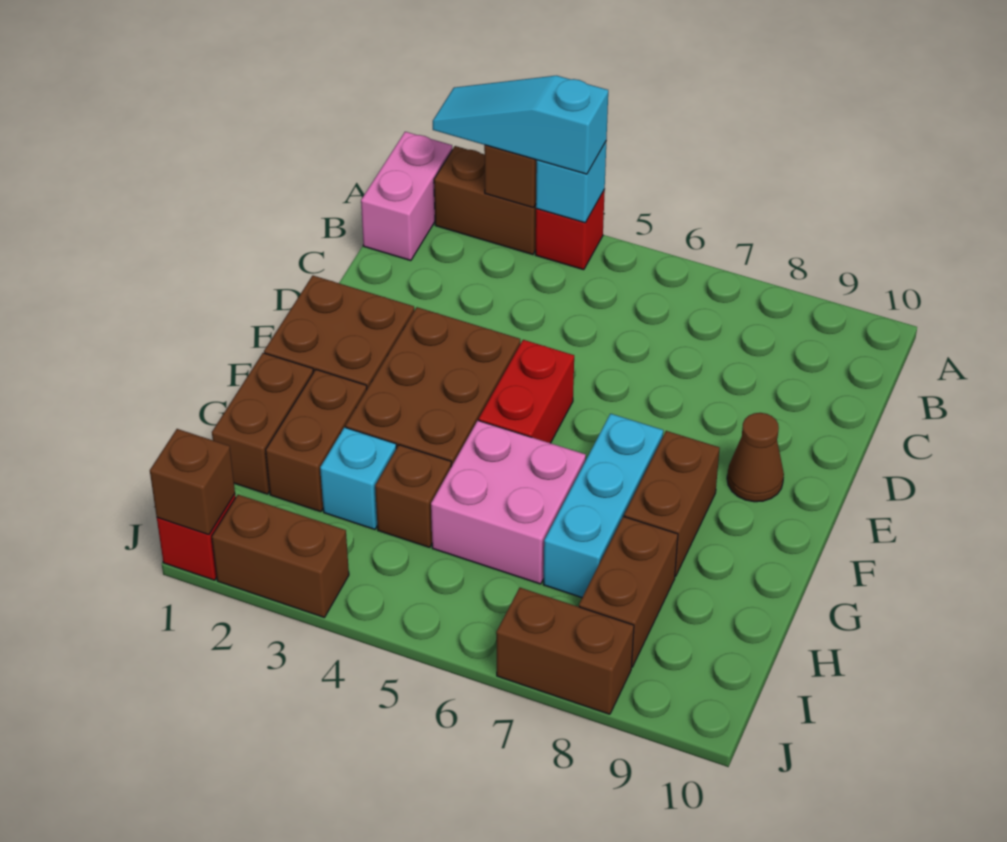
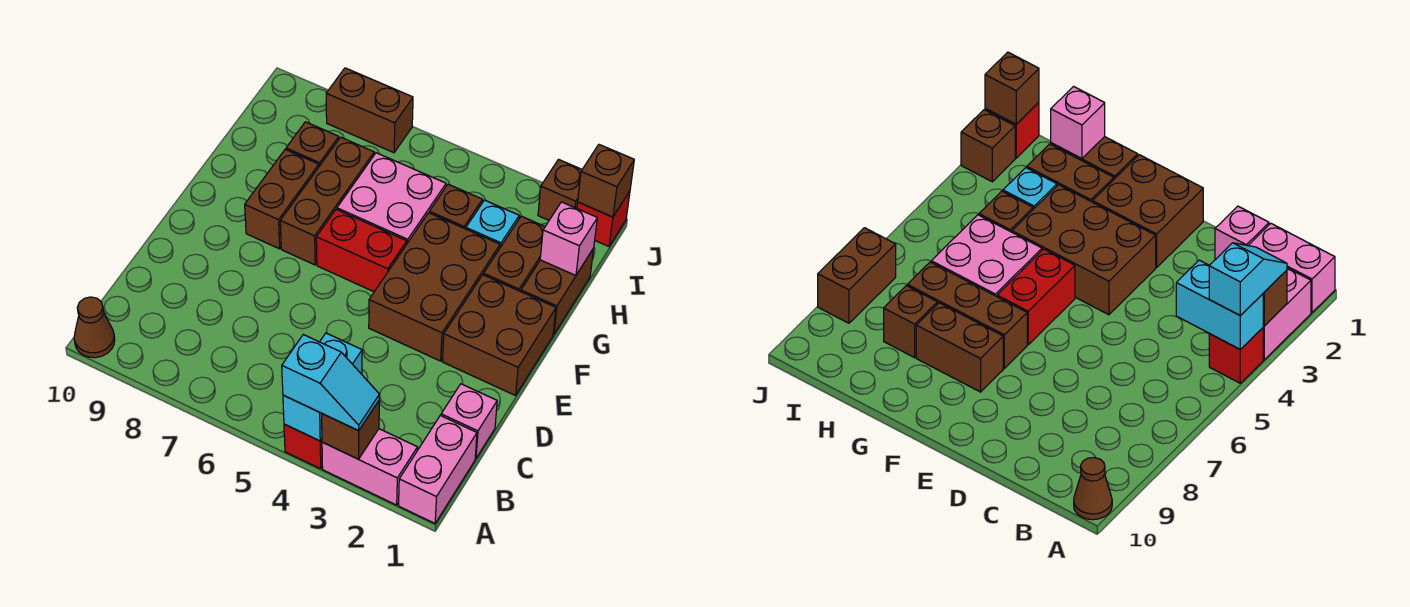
brown brick A2:A3 level 1 -> pink brick A2:A3 level 1
cyan slope A2:A4 level 3 top 4 -> cyan slope A3:A4 level 3 top 4
cyan brick A4 level 2 -> cyan brick A4:B4 level 2
none -> pink brick C1 level 1
red brick E5:F5 level 1 -> red brick F5:F6 level 1
brown cone E9 level 1 -> brown cone A10 level 1
cyan brick F7:H7 level 1 -> brown brick F7:H7 level 1
none -> pink brick H1 level 2
brown brick H8:I8 level 1 -> brown brick H8 level 1
brown brick J2:J3 level 1 -> brown brick J2 level 1

